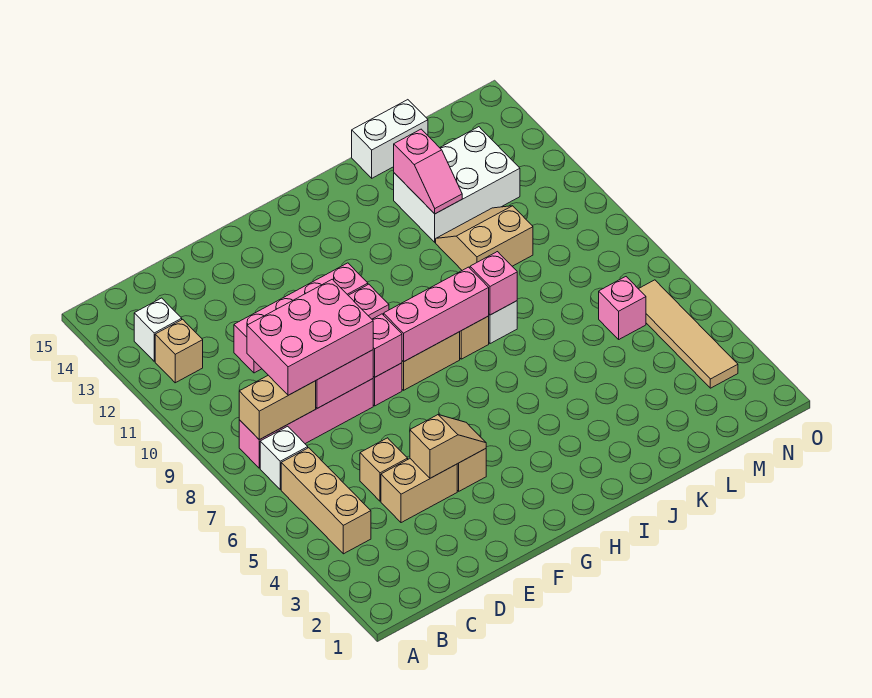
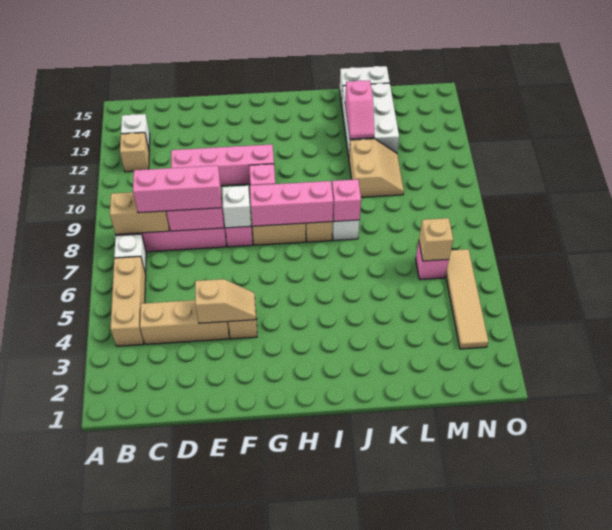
pink brick C8:E9 level 3 -> pink brick C8:E8 level 3
tan brick D4:E4 level 1 -> tan brick C4:E4 level 1
tan brick D5 level 1 -> tan brick M6 level 2
pink brick F8 level 2 -> white brick F8 level 2
tan slope K10:L11 level 1 top 10 -> tan slope K10:L11 level 1 top K
white brick K12:M13 level 1 -> white brick K12:L14 level 1

